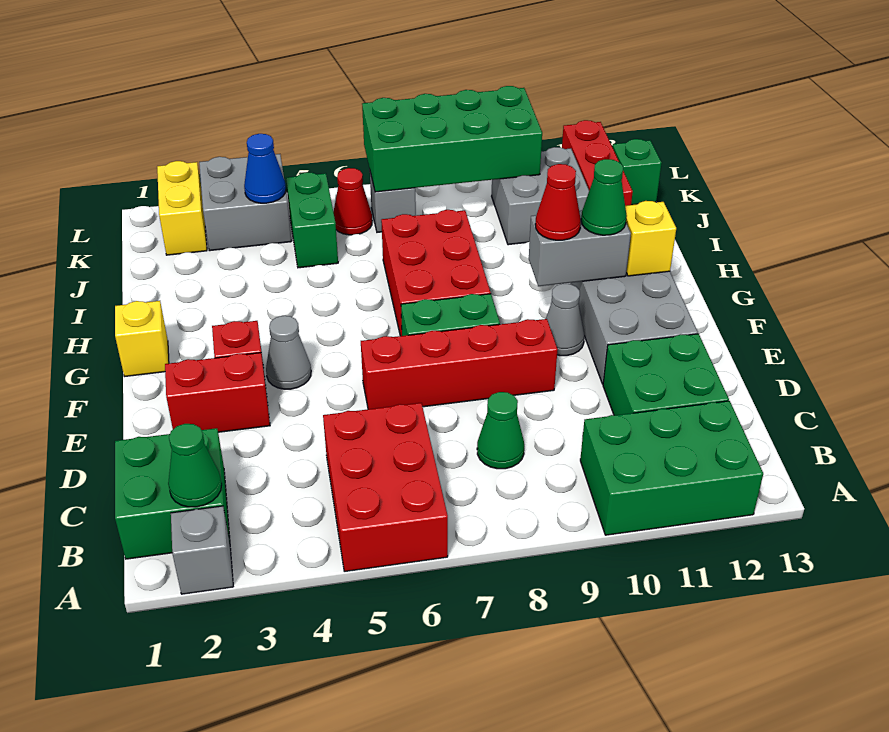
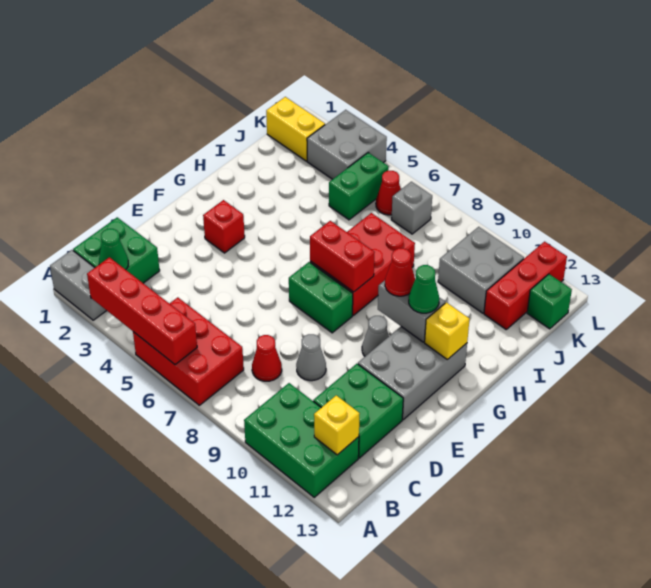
grey brick A2 level 1 -> grey brick A1:A2 level 1
red brick A5:C6 level 1 -> red brick A5:B7 level 1
green cone C8 level 1 -> red cone C8 level 1
red brick E2:E3 level 1 -> red brick G7:G8 level 2
red brick E6:E9 level 1 -> red brick A3:A6 level 2
grey cone F4 level 1 -> grey cone D9 level 1
yellow brick G1 level 1 -> yellow brick B12 level 2
yellow brick K2:L2 level 1 -> yellow brick K1:K2 level 1
blue cone K4 level 2 -> none
green brick K7:L10 level 2 -> none

